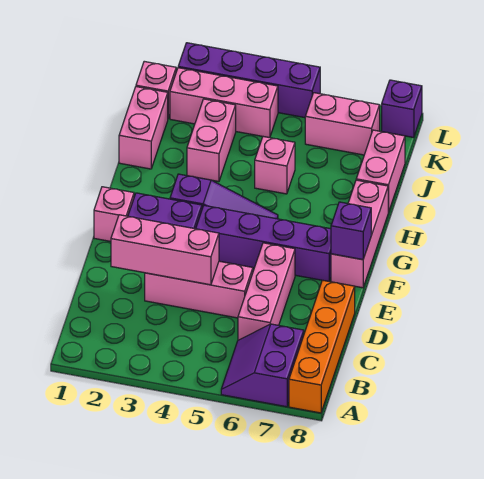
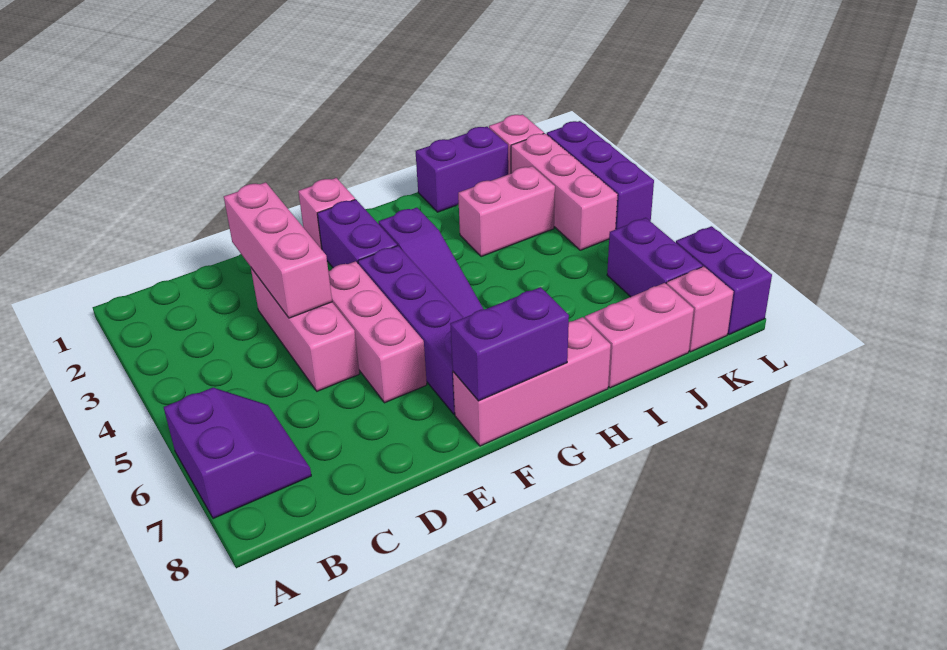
purple slope A6:B7 level 1 top 7 -> purple slope A6:B7 level 1 top A
orange brick A8:D8 level 1 -> none
pink brick C6:E6 level 1 -> pink brick E4:E6 level 1
purple brick F8 level 2 -> purple brick F8:G8 level 2
pink brick I1:J1 level 1 -> purple brick I1:J1 level 1
pink brick I5 level 1 -> pink brick K8 level 1
pink brick K6:K7 level 1 -> purple brick K6:K7 level 1
purple brick L2:L5 level 1 -> purple brick L2:L4 level 1
purple brick L8 level 1 -> purple brick L7:L8 level 1

